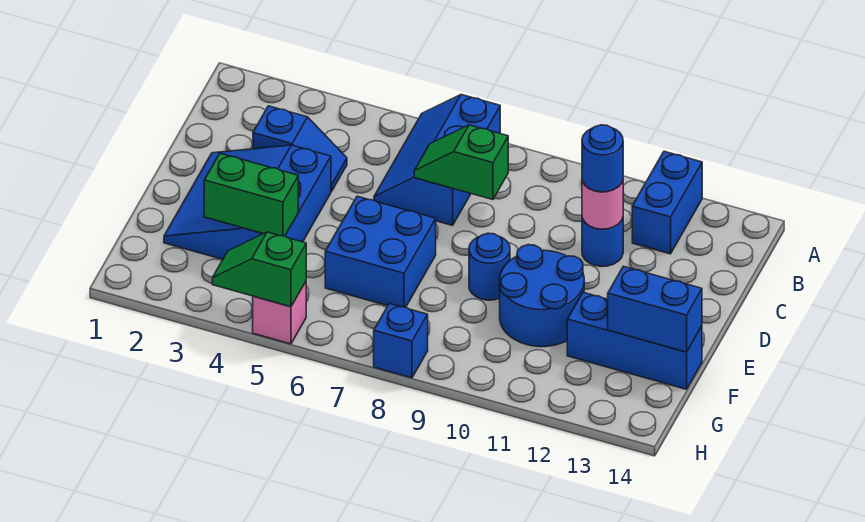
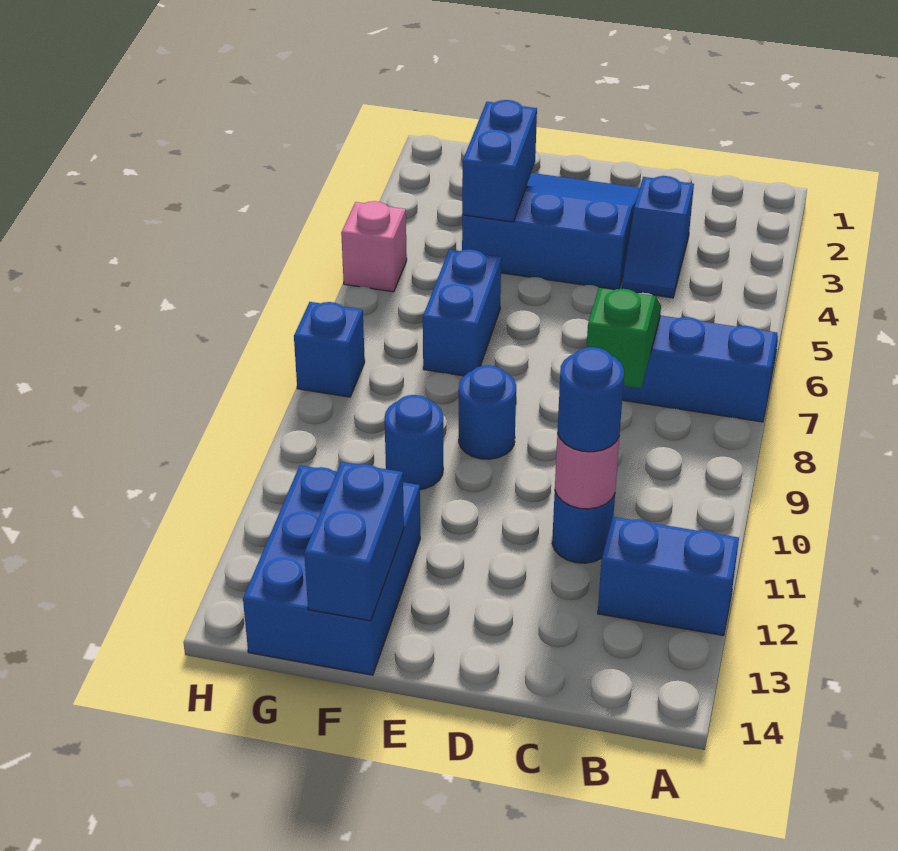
blue brick E6:F7 level 1 -> blue brick F6:F7 level 1
blue round brick E10:F11 level 1 -> blue round brick F10 level 1
green brick F3:F4 level 2 -> blue brick F3:F4 level 2
blue brick F12:F14 level 1 -> blue brick F12:G14 level 1
green slope H4:H5 level 2 top 5 -> none

